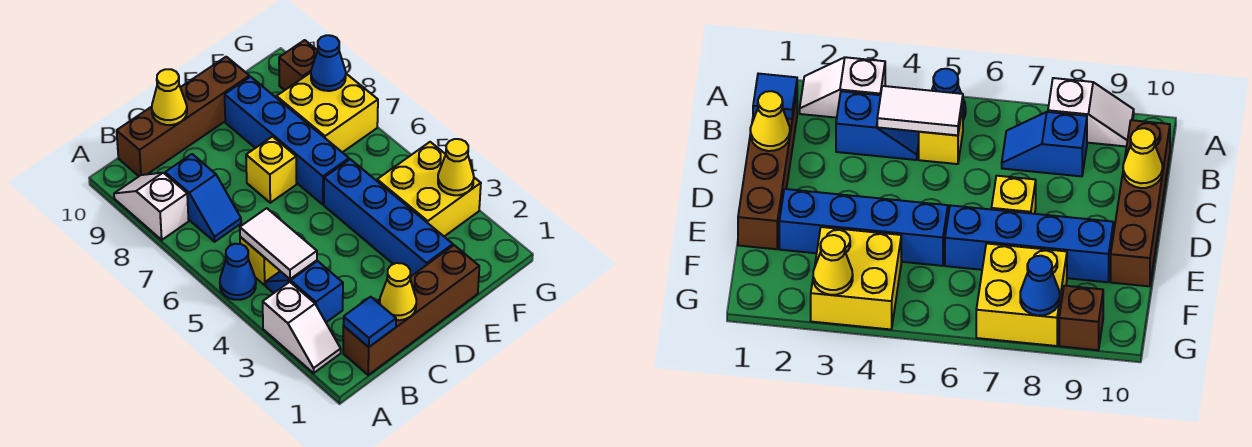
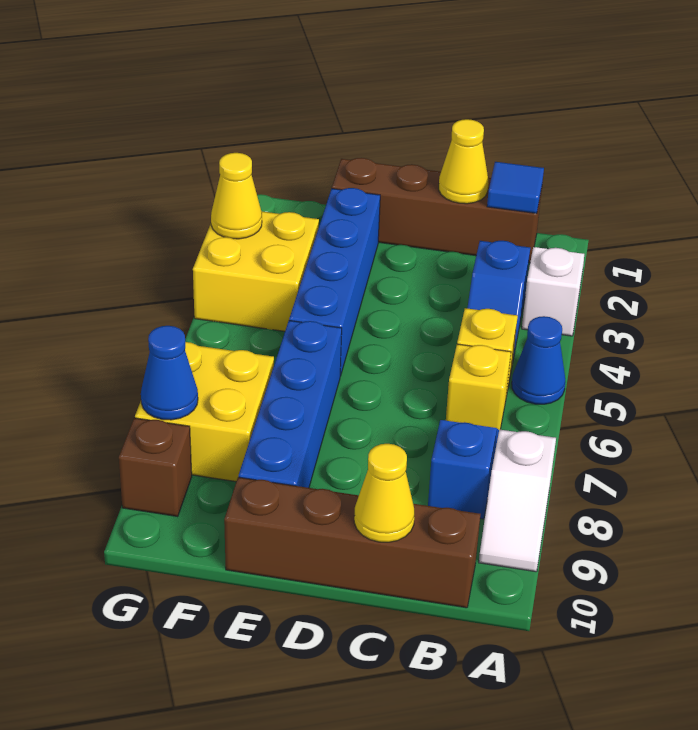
white tile B4:B5 level 2 -> none
yellow brick D7 level 1 -> yellow brick B6 level 1

